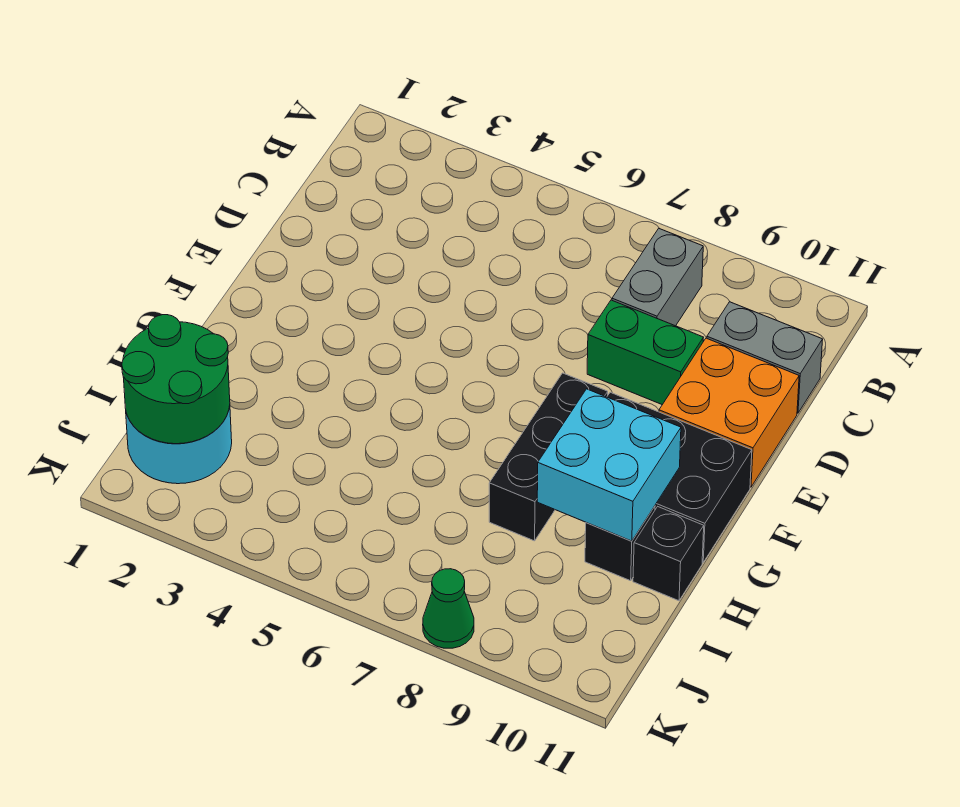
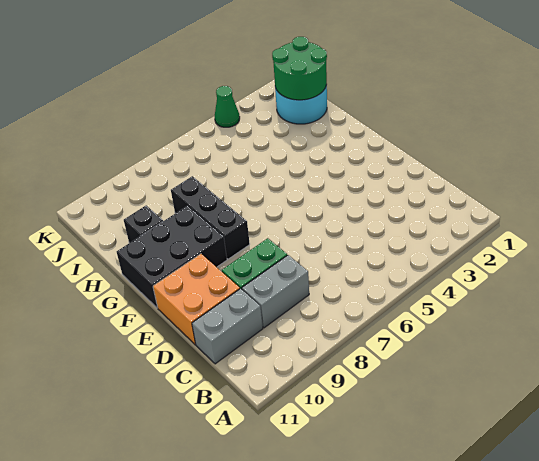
grey brick B8:C8 level 1 -> grey brick C8:C9 level 1
cyan brick G9:H10 level 2 -> none
black brick H11 level 1 -> none
green cone K8 level 1 -> green cone K4 level 1

